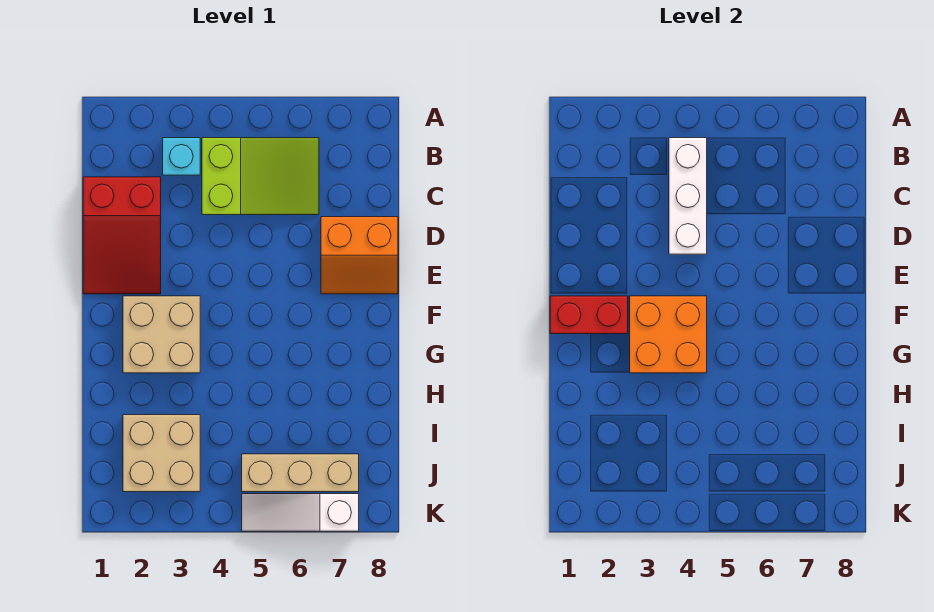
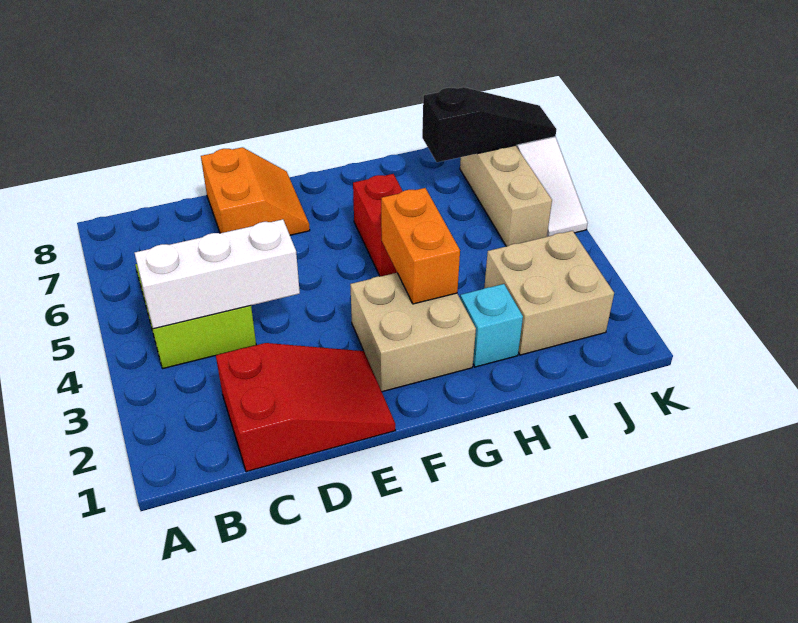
cyan brick B3 level 1 -> cyan brick H2 level 1
red brick F1:F2 level 2 -> red brick G5:G6 level 1
orange brick F3:G4 level 2 -> orange brick G3:G4 level 2
none -> black slope I7:K7 level 2 top I

